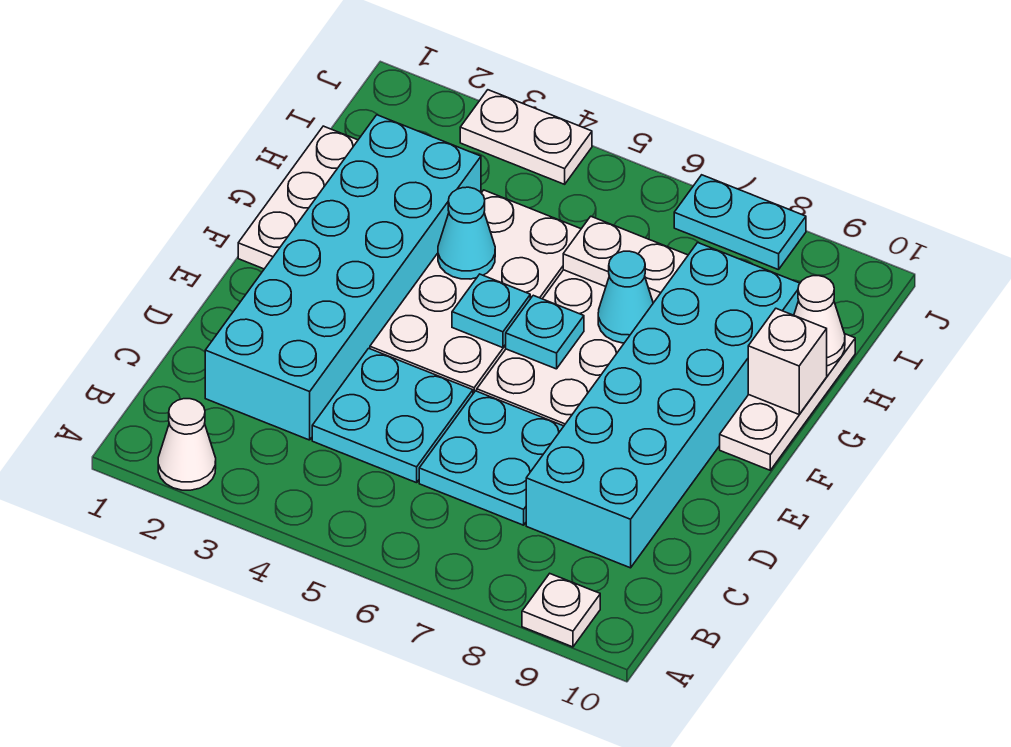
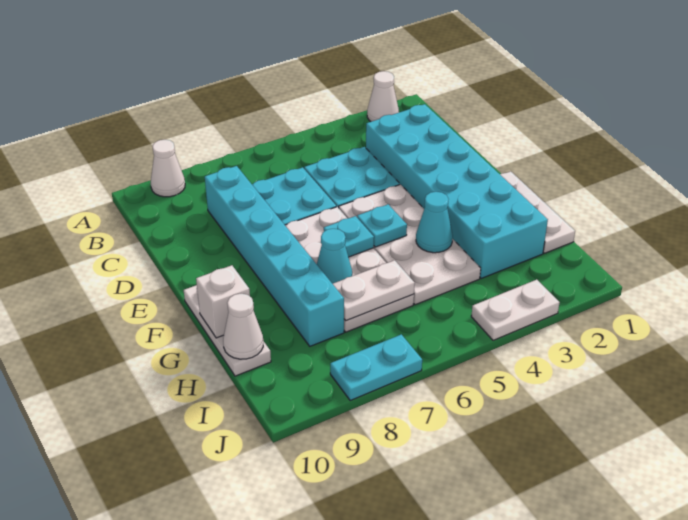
white plate A9 level 1 -> white cone A9 level 1
cyan brick C8:H9 level 1 -> cyan brick C8:H8 level 1

